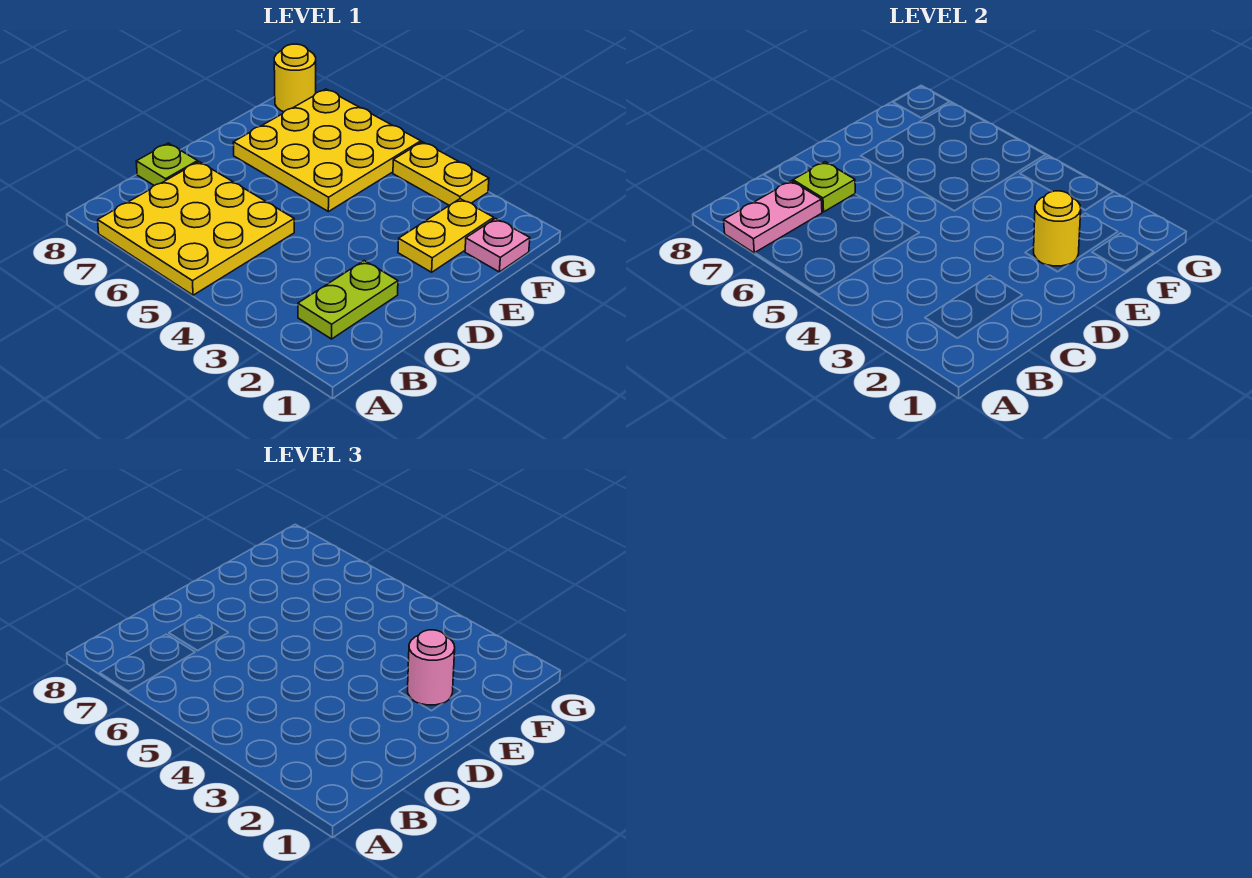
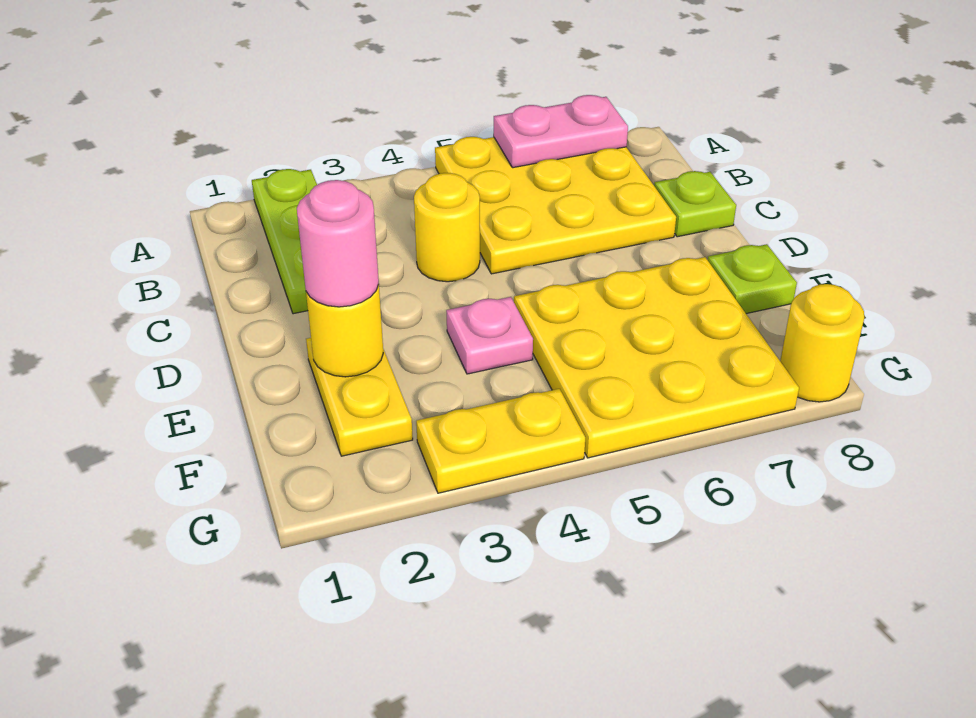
pink plate A7:B7 level 2 -> pink plate A6:A7 level 2
lime plate B2:C2 level 1 -> lime plate A2:C2 level 1
none -> yellow round brick C4 level 1
lime plate C7 level 2 -> lime plate E8 level 1
pink plate F1 level 1 -> pink plate E4 level 1

